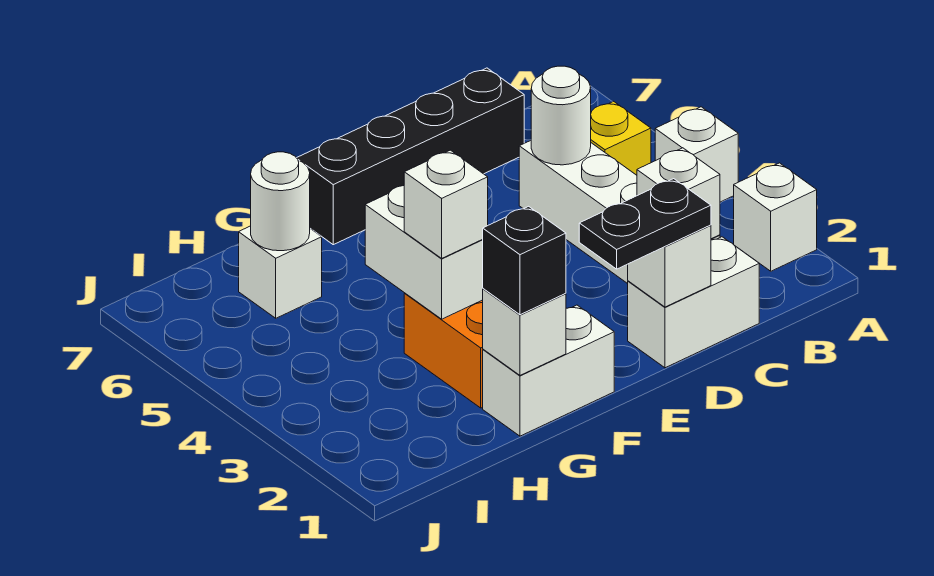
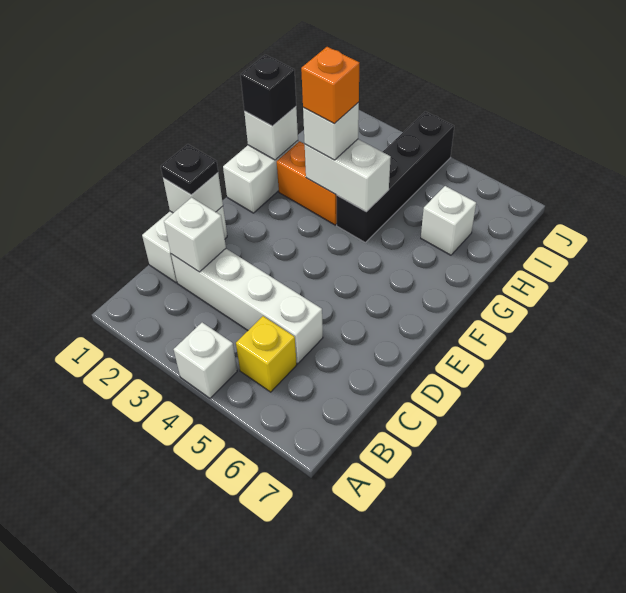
white brick A2 level 1 -> none
white round brick C5 level 2 -> none
black brick C7:F7 level 1 -> black brick G4:J4 level 1
black plate D1:E1 level 3 -> black plate D1 level 3
none -> orange brick G3 level 4
white round brick H6 level 2 -> none

